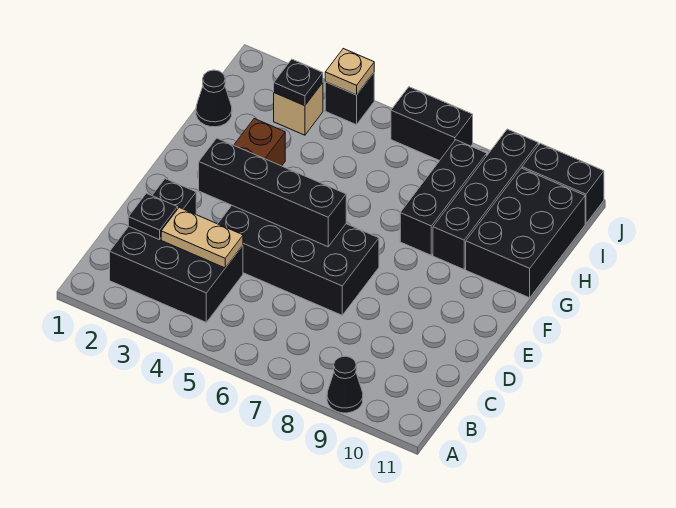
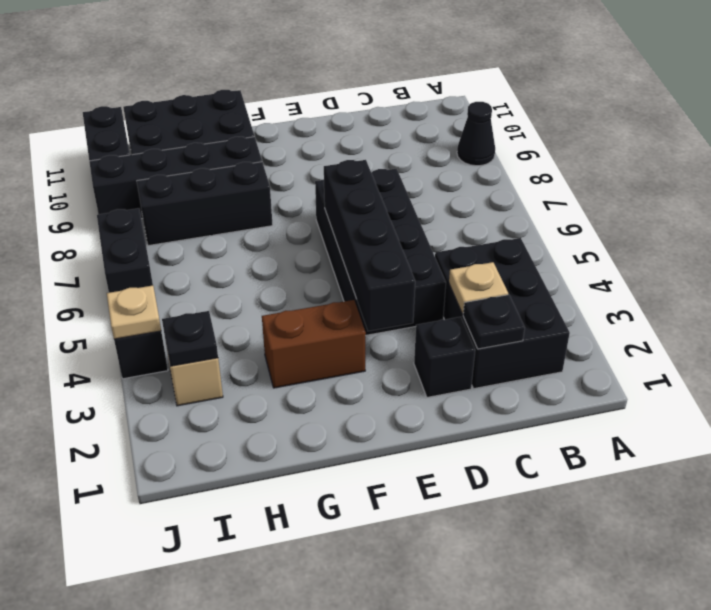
tan plate C3:C4 level 2 -> tan plate C3 level 2
black cone H1 level 1 -> none

